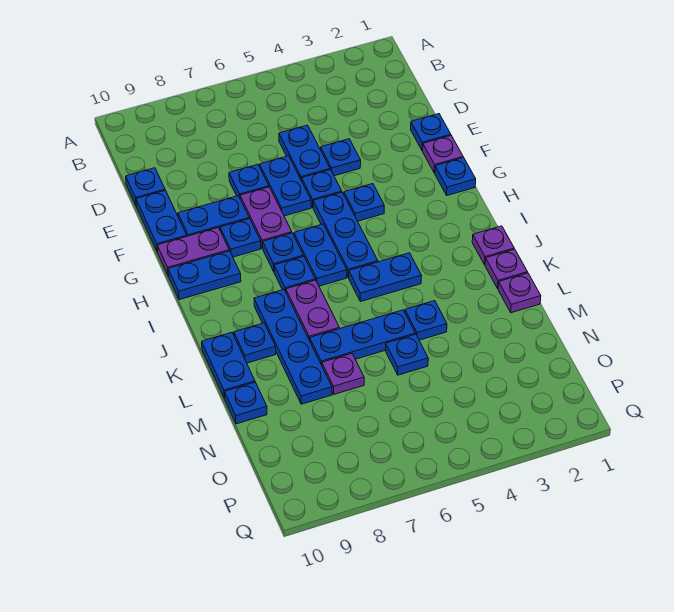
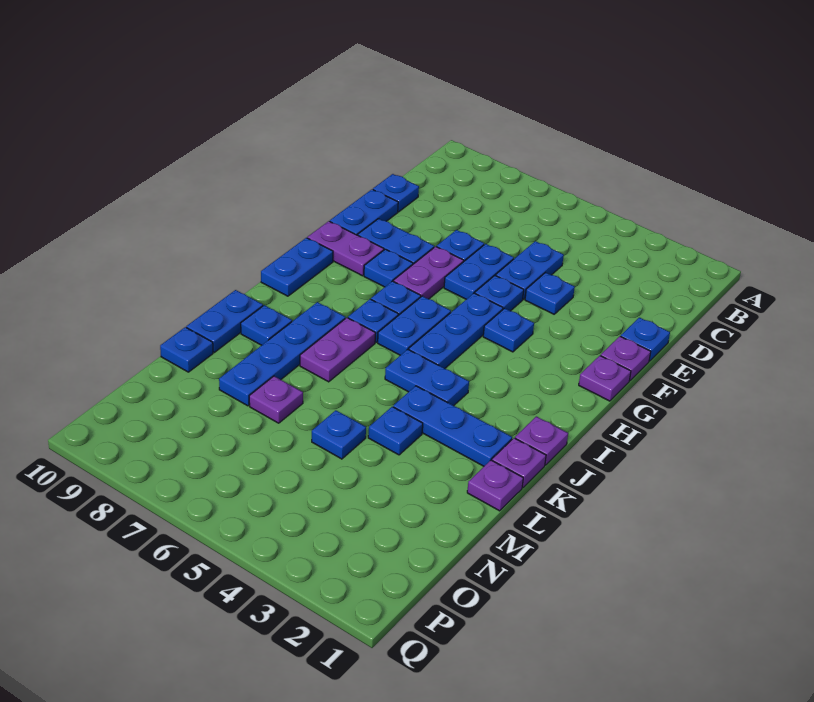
blue plate G1 level 1 -> purple plate G1 level 1
blue plate H9:H10 level 1 -> blue plate H10:I10 level 1
blue plate L5:L7 level 1 -> blue plate K2:K4 level 1

